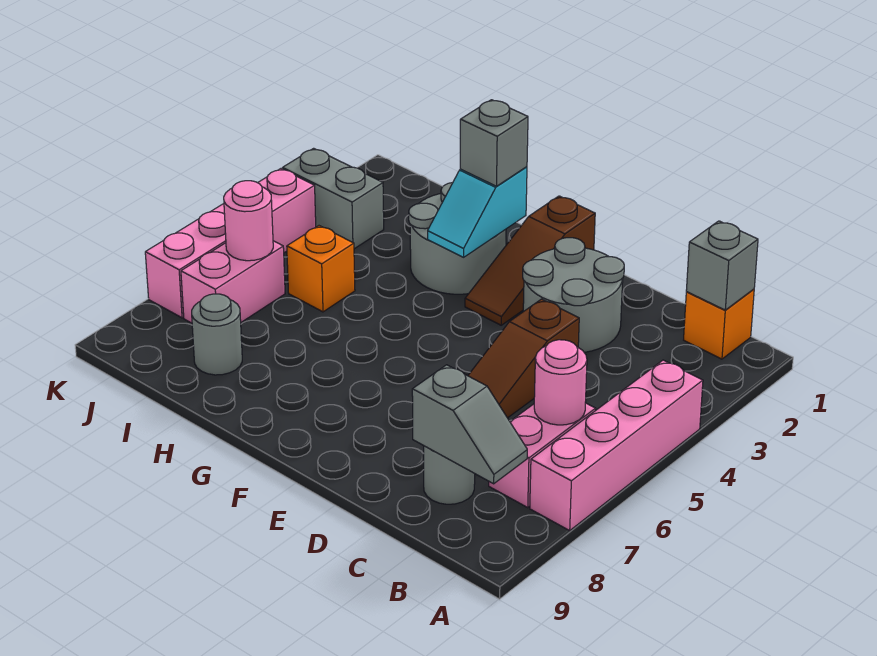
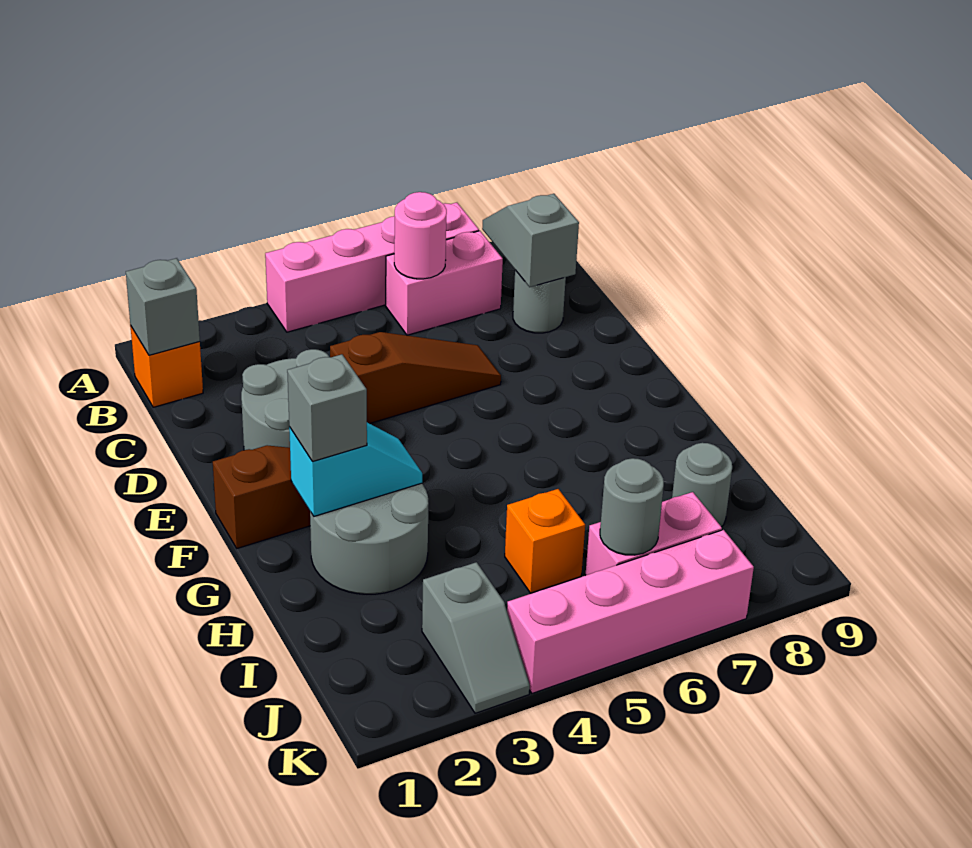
grey brick J3:K3 level 1 -> grey slope J3:K3 level 1 top J
pink round brick J6 level 2 -> grey round brick J6 level 2

